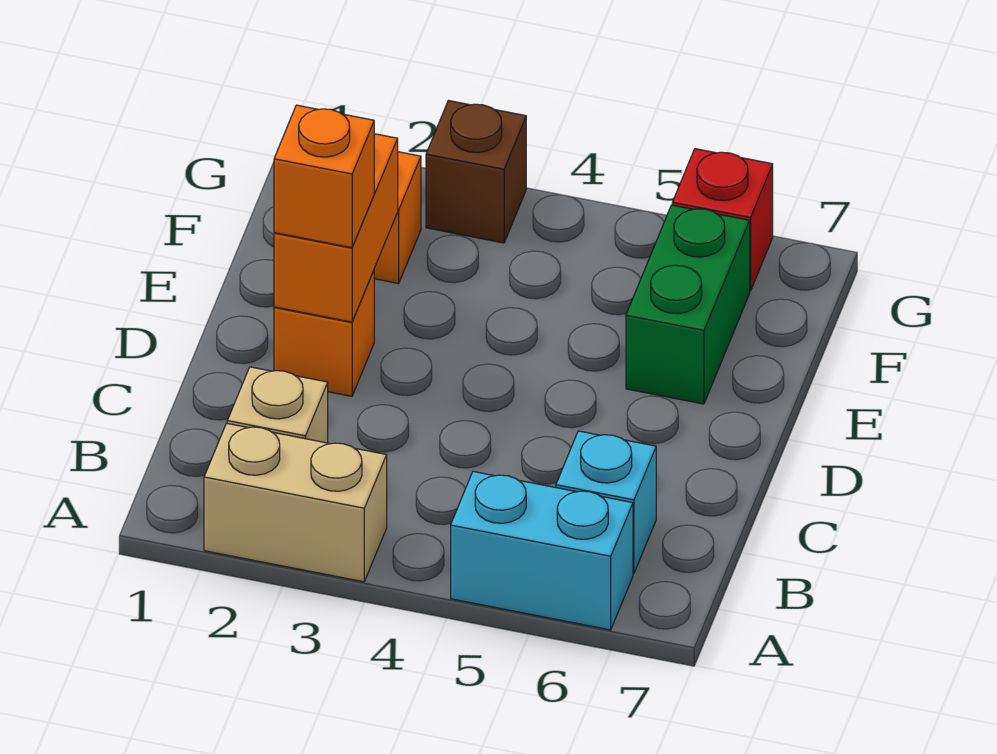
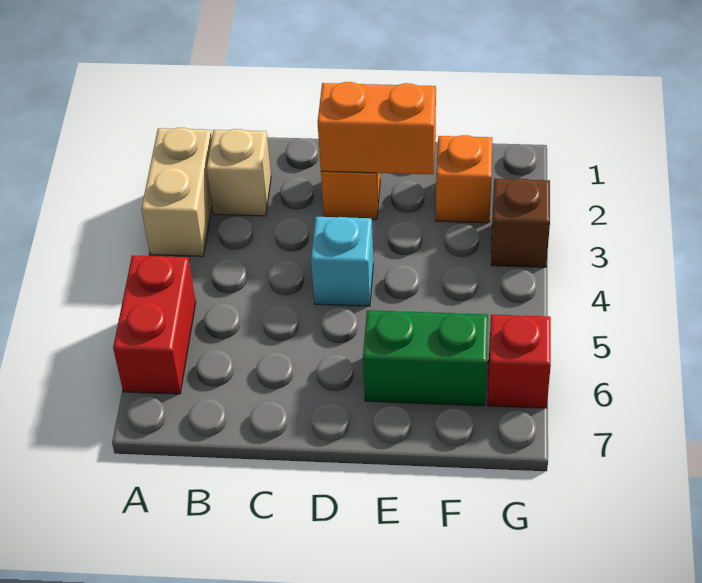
cyan brick A5:A6 level 1 -> red brick A5:A6 level 1
cyan brick B6 level 1 -> cyan brick D4 level 1
orange brick D2 level 3 -> none

